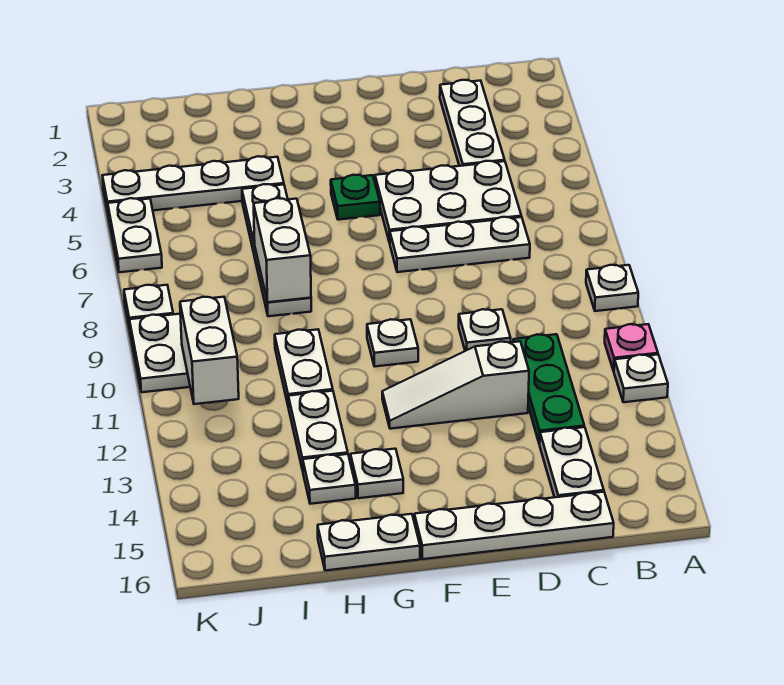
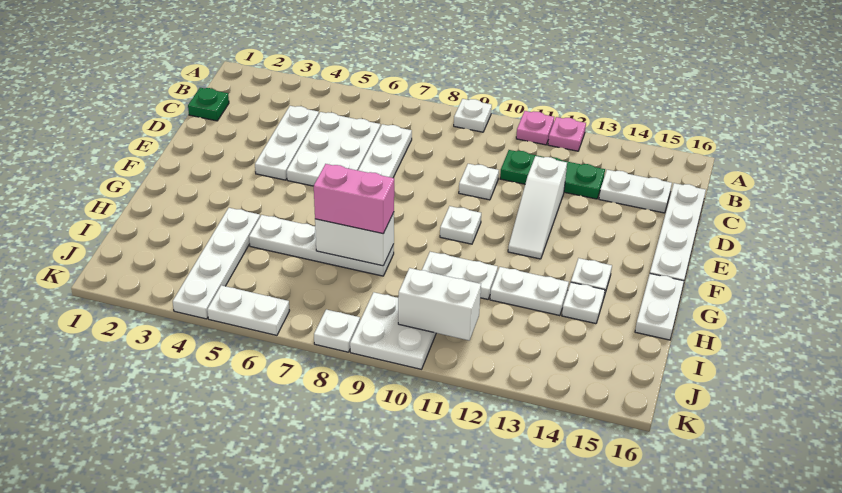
white plate A12 level 1 -> pink plate A12 level 1
white plate C2:C4 level 1 -> white plate C4:E4 level 1
green plate F5 level 1 -> green plate C1 level 1
none -> pink brick H7:H8 level 3

